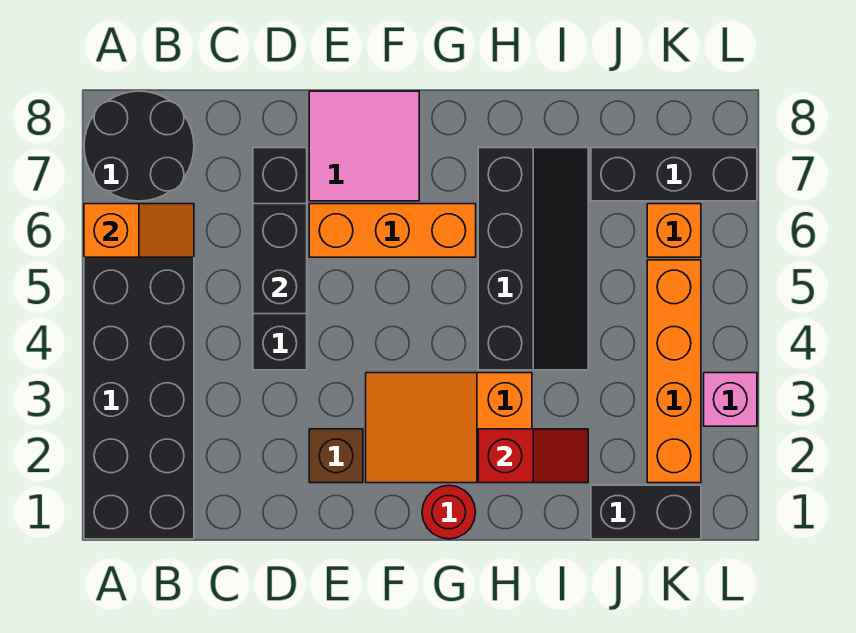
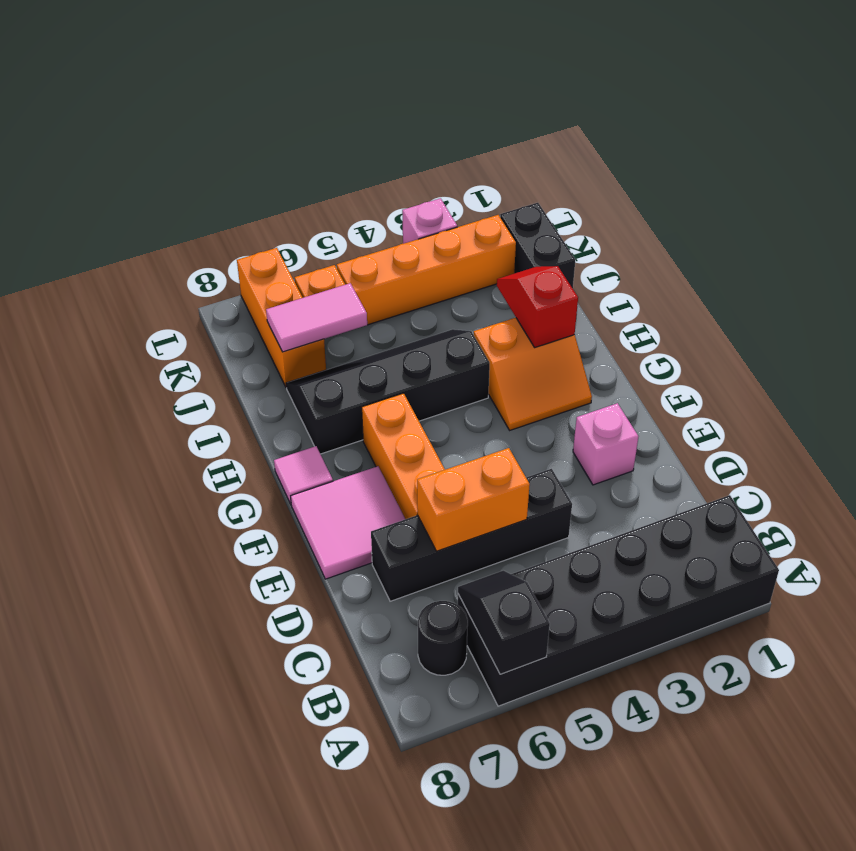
orange slope A6:B6 level 2 top A -> black slope A6:B6 level 2 top A
black round brick A7:B8 level 1 -> black round brick B7 level 1
black brick D5:D6 level 2 -> orange brick D5:D6 level 2
brown brick E2 level 1 -> pink brick E2 level 1
orange slope F2:H3 level 1 top H -> orange slope G2:H3 level 1 top H
red round brick G1 level 1 -> none
none -> pink tile G8 level 1
none -> pink tile J6:J7 level 2
black brick J7:L7 level 1 -> orange brick J7:L7 level 1

